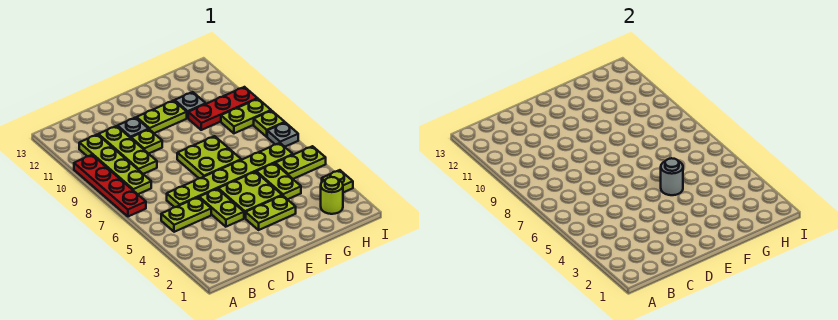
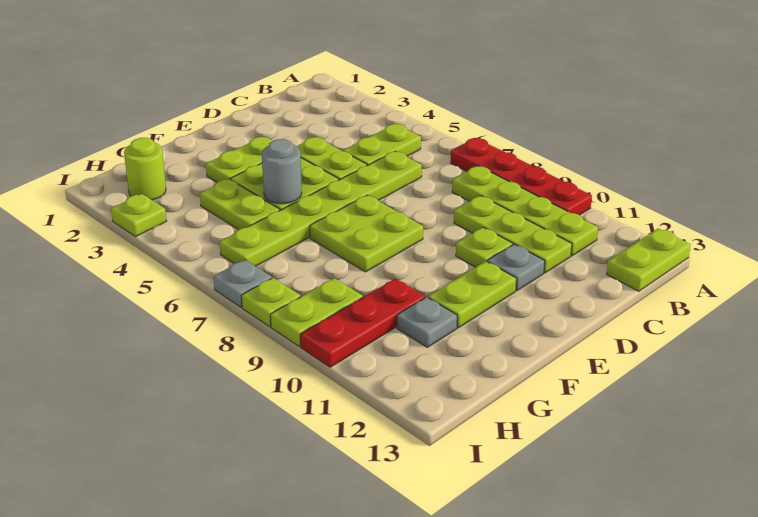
lime plate H5:I5 level 1 -> lime plate A13:B13 level 1

